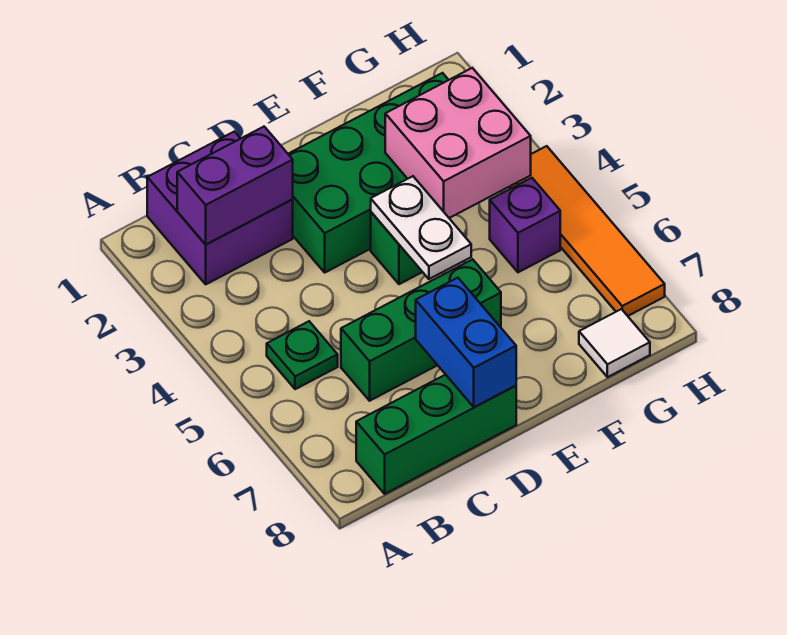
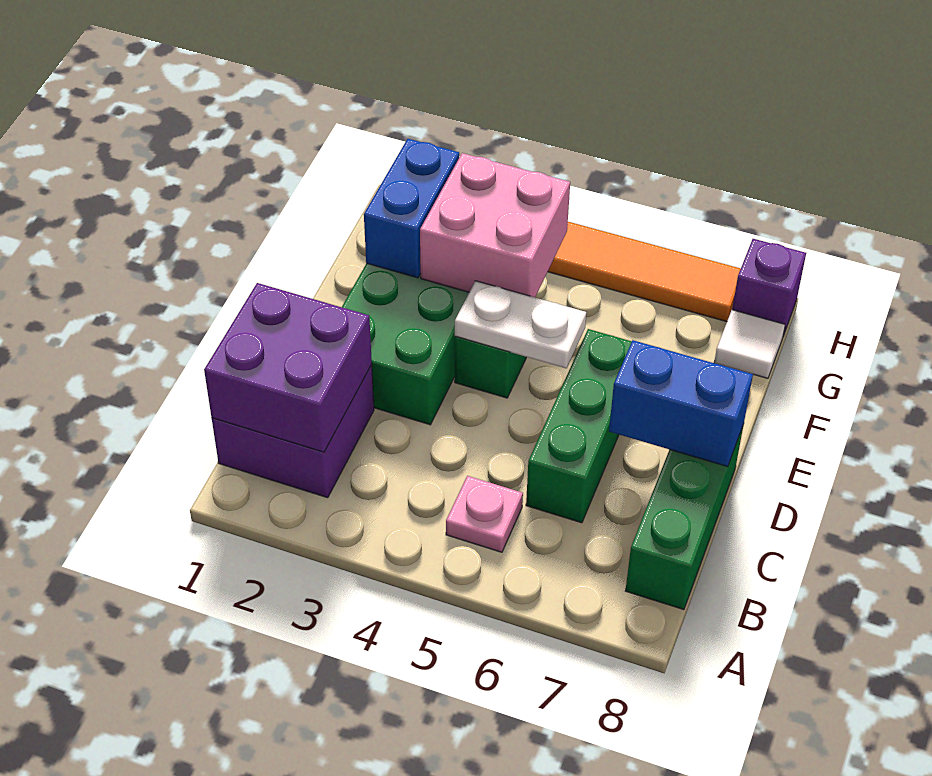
purple brick B2:C2 level 2 -> purple brick B1:C2 level 2
green plate B5 level 1 -> pink plate B5 level 1
none -> blue brick F2:G2 level 2
purple brick G5 level 1 -> purple brick H8 level 1

